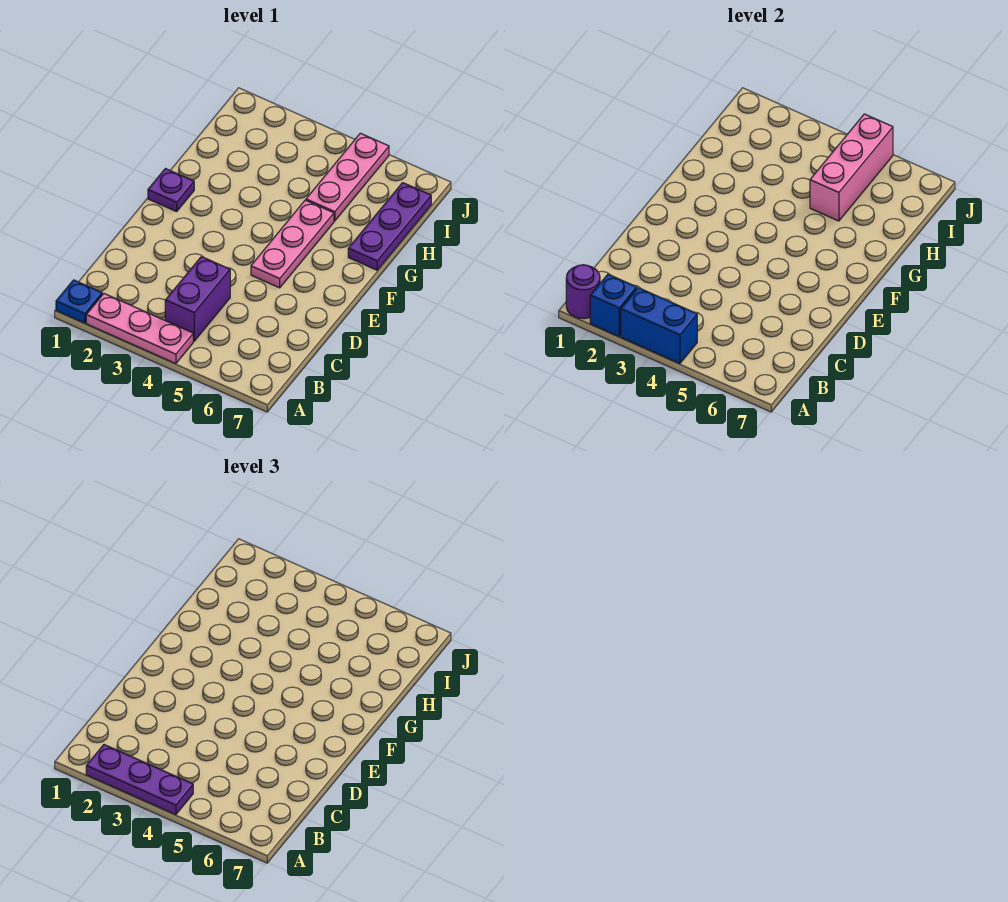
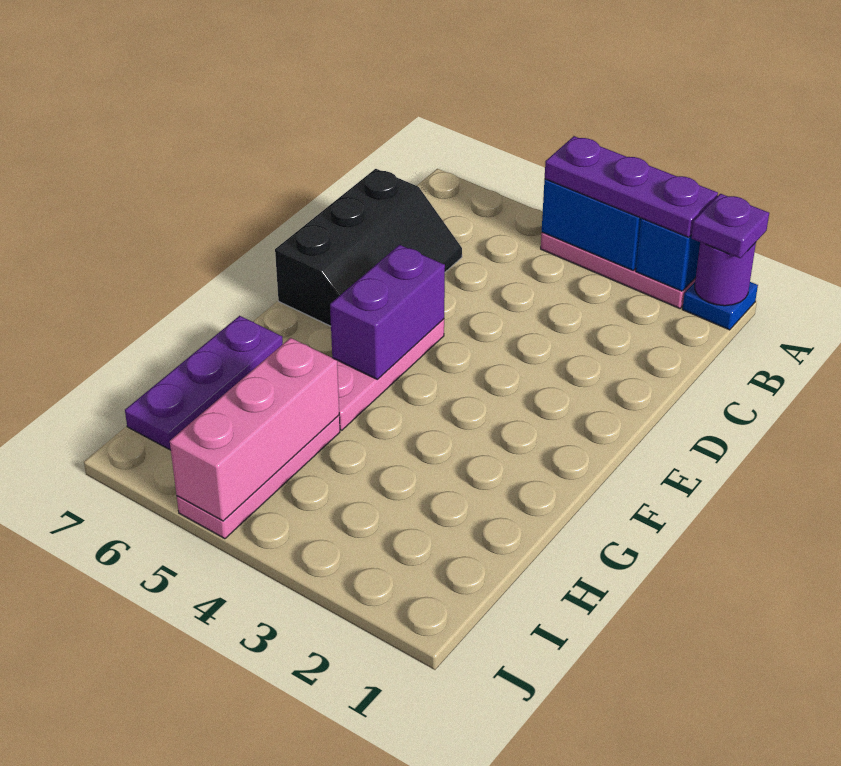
purple brick B4:C4 level 1 -> purple brick E5:F5 level 2
none -> black slope C6:E7 level 1 top 7
purple plate F1 level 1 -> purple plate A1 level 3

